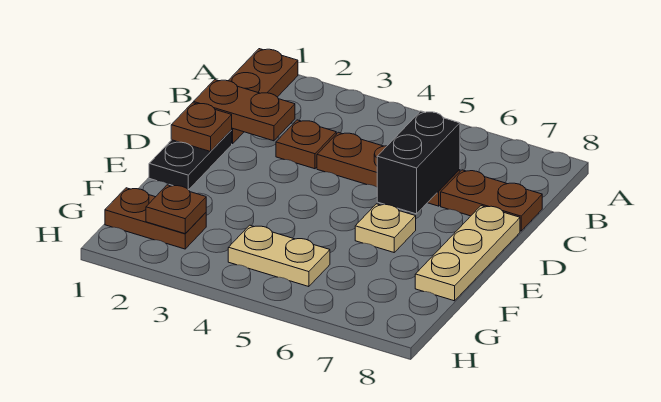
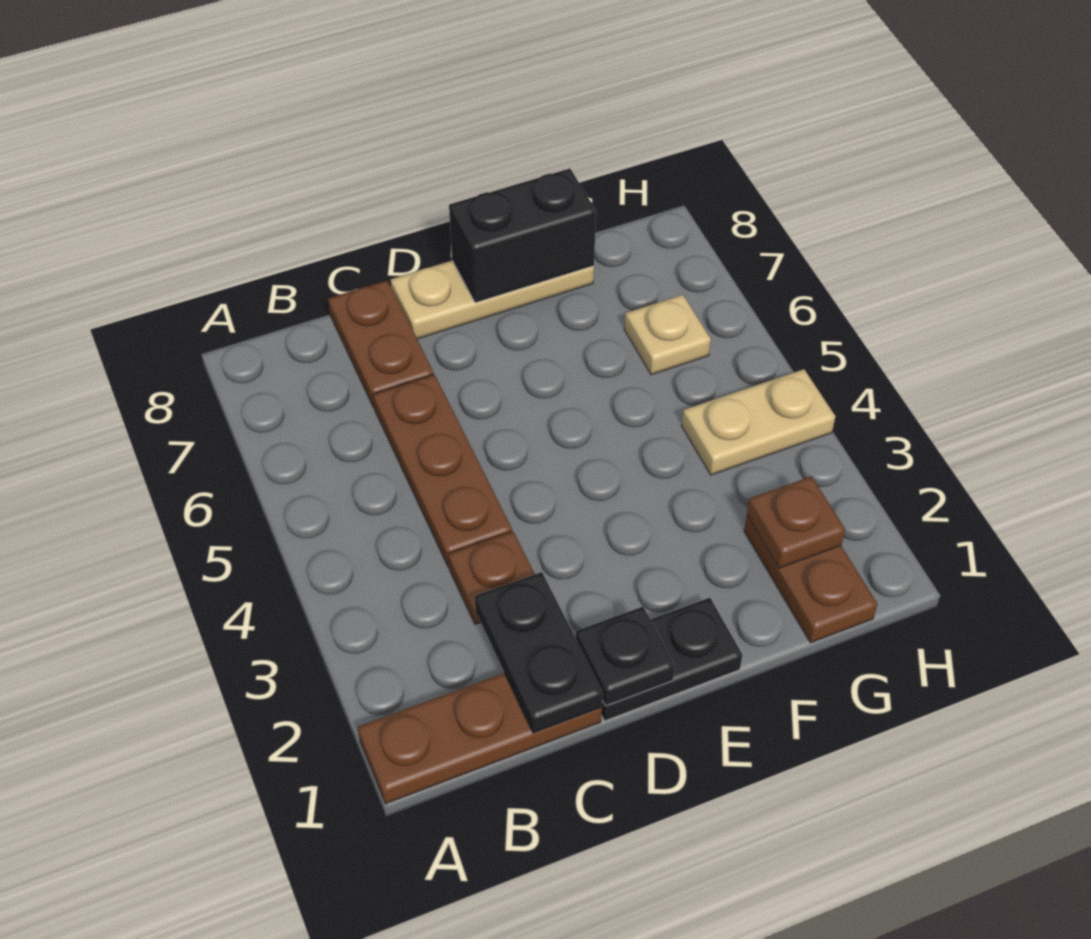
brown plate C1:C2 level 2 -> black plate C1:C2 level 2
black brick C6:D6 level 2 -> black brick E8:F8 level 2
brown plate D1 level 2 -> black plate D1 level 2
tan plate E6 level 1 -> tan plate G6 level 1
tan plate G4:G5 level 1 -> tan plate G4:H4 level 1

